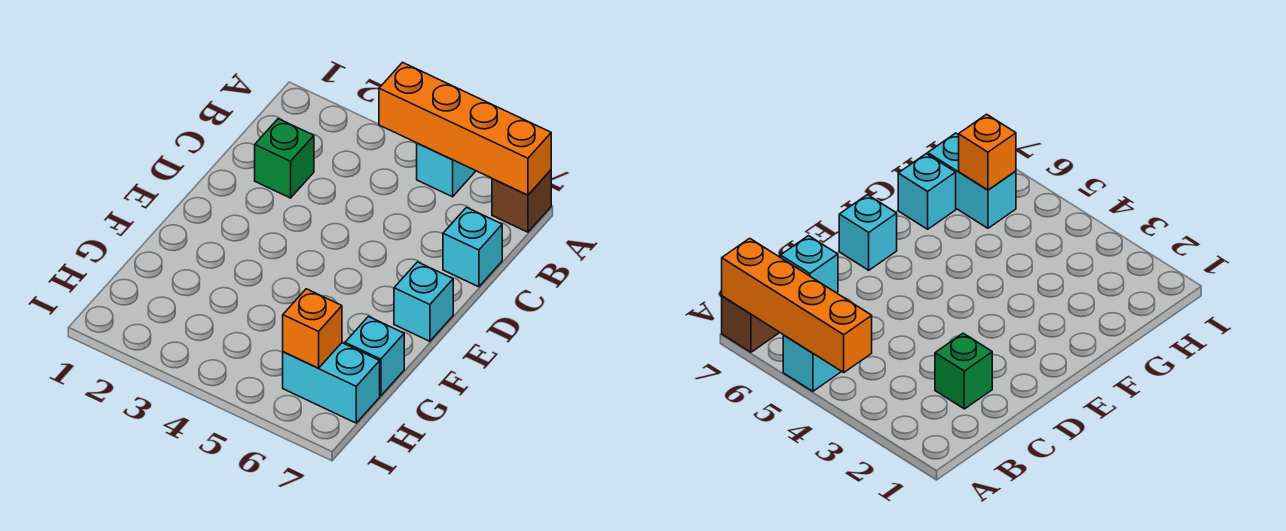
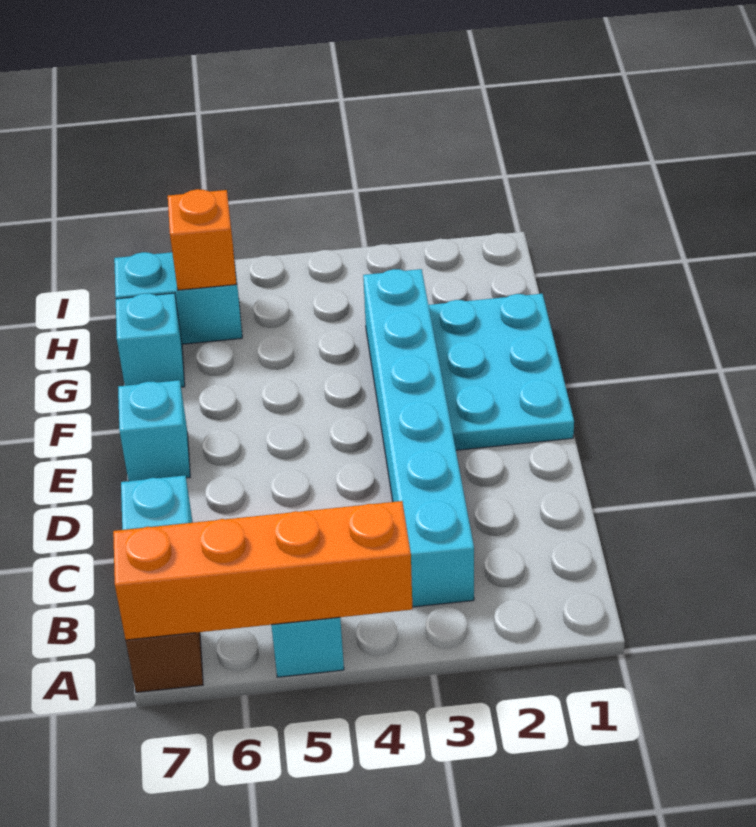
none -> cyan brick B3:G3 level 1
green brick C2 level 1 -> none
none -> cyan plate E1:G2 level 1

